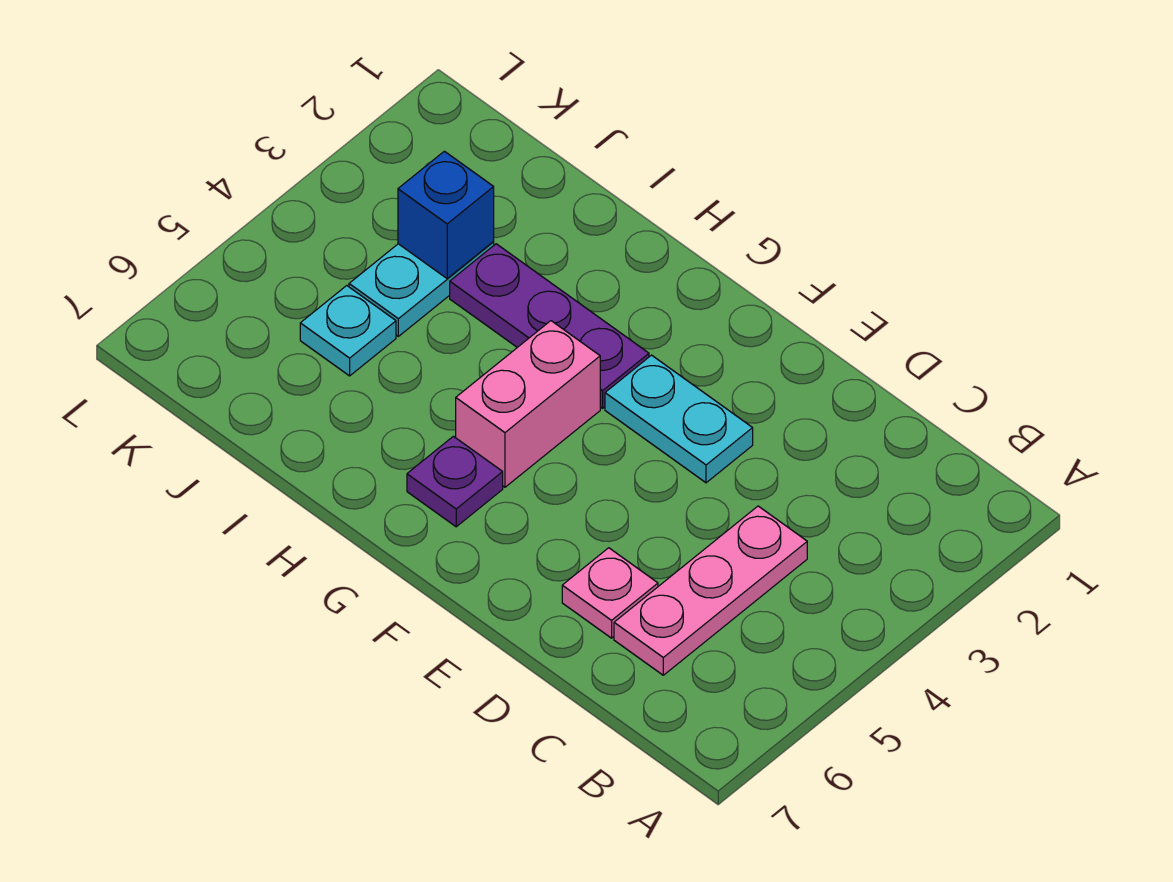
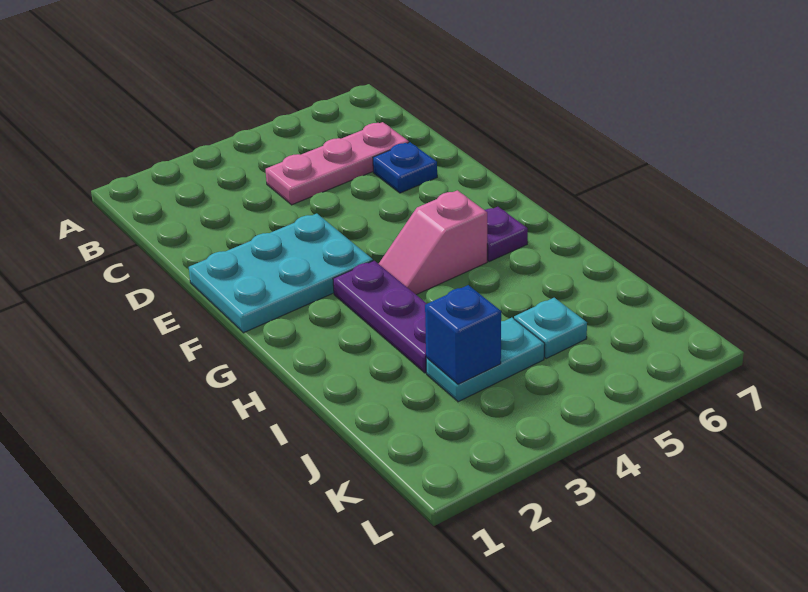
pink plate D6 level 1 -> blue plate D6 level 1
cyan plate E3:F3 level 1 -> cyan plate E1:F3 level 1
pink brick G4:G5 level 1 -> pink slope G4:G5 level 1 top 5

